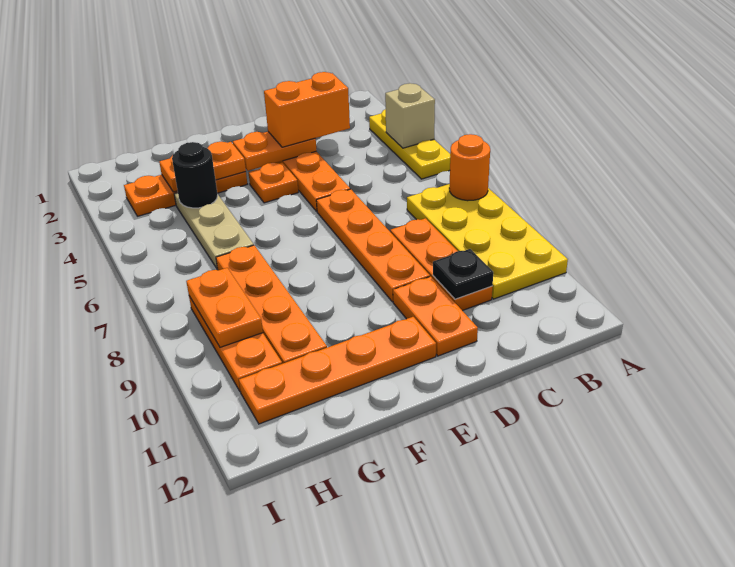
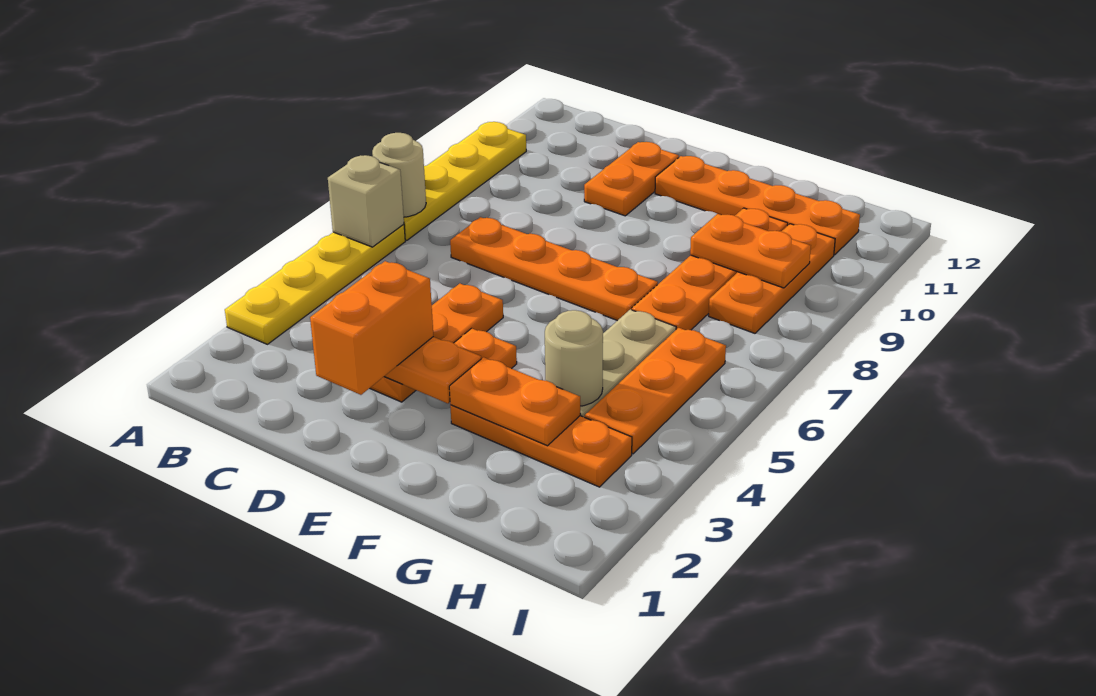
yellow plate A3:A5 level 1 -> yellow plate A3:A6 level 1
tan brick A4 level 2 -> tan brick A6 level 2
yellow plate A7:B10 level 1 -> yellow plate A7:A10 level 1
orange round brick A7 level 2 -> tan round brick A7 level 2
orange brick C3:D3 level 3 -> orange brick D2:D3 level 3
orange plate C8:C10 level 1 -> orange plate H4:H6 level 1
black plate C10 level 2 -> none
orange plate D6:D9 level 1 -> orange plate C7:F7 level 1
black round brick G4 level 2 -> tan round brick G4 level 2
orange plate H8:H9 level 2 -> orange plate G9:H9 level 2

